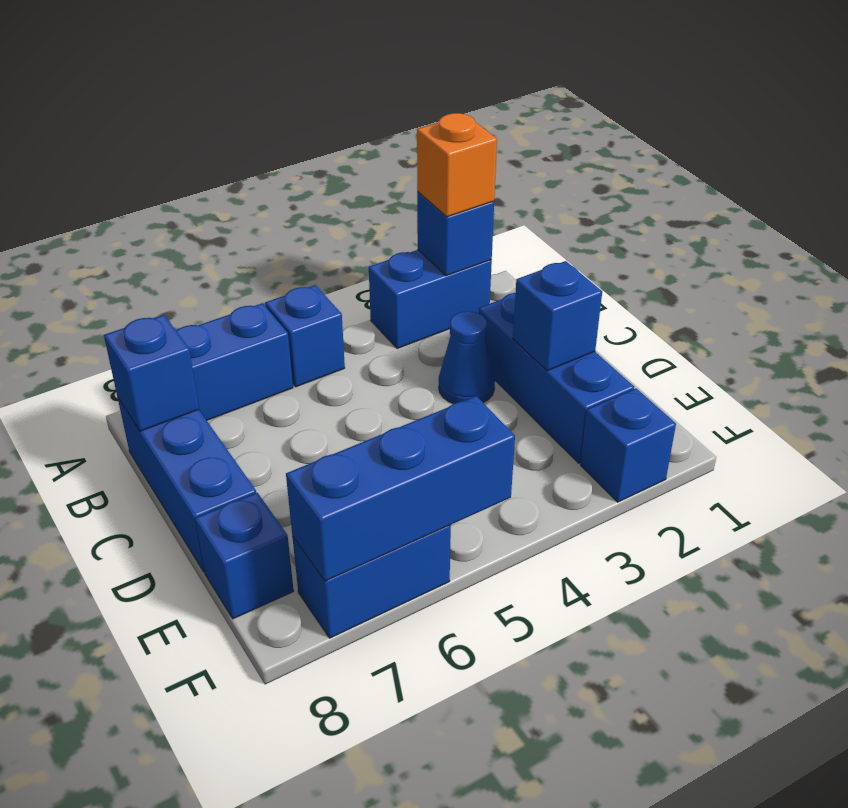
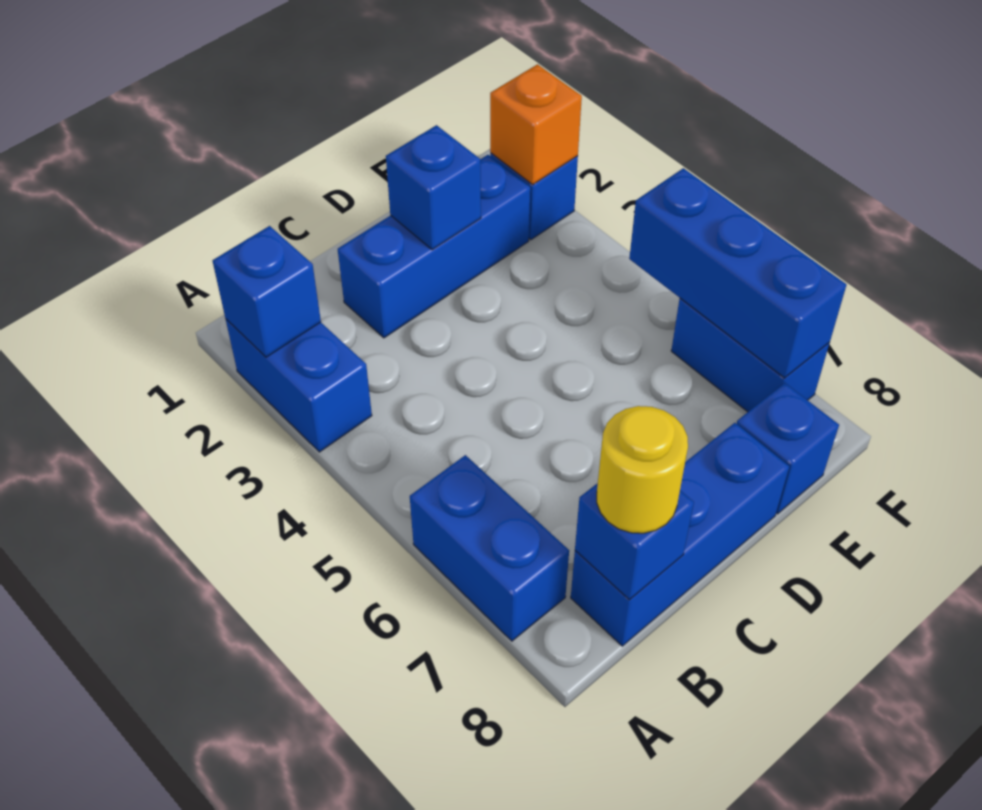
orange brick A2 level 3 -> orange brick F2 level 2
blue brick A5 level 1 -> none
none -> yellow round brick B8 level 3
blue cone C3 level 1 -> none

